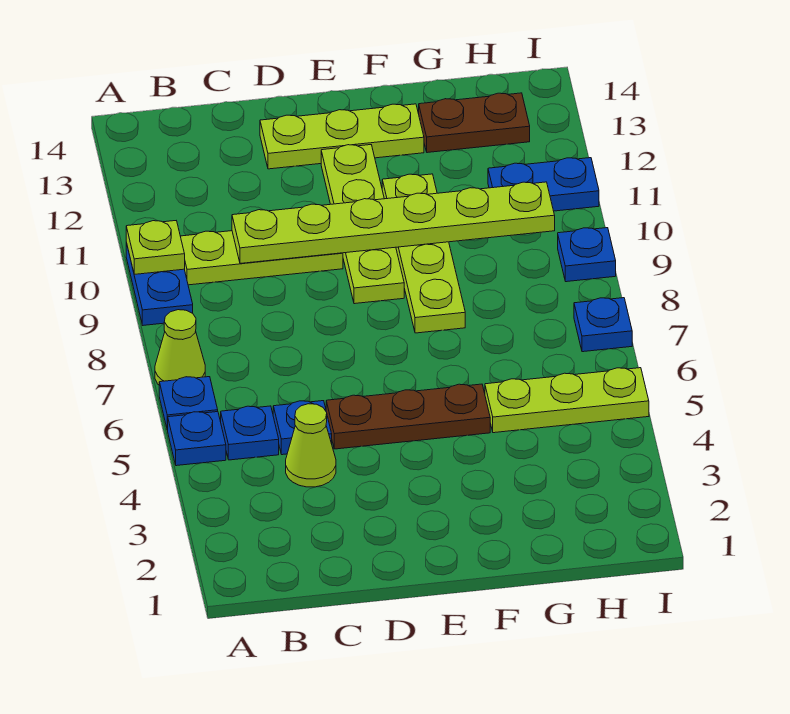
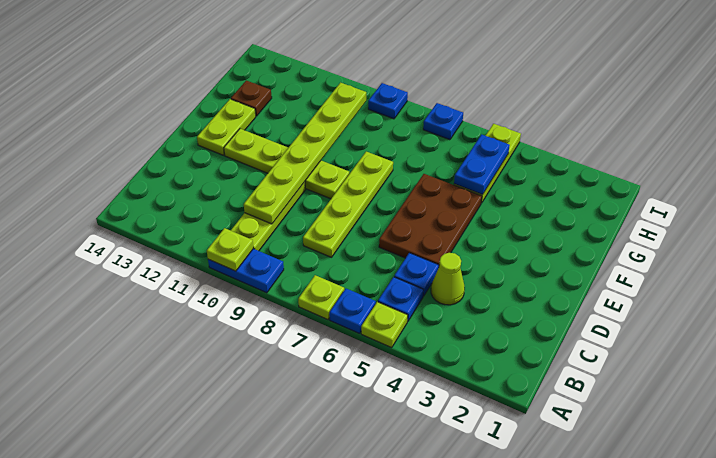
blue plate A5 level 1 -> lime plate A5 level 1
lime cone A7 level 1 -> lime plate A7 level 1
brown plate D5:F5 level 1 -> brown plate D5:F6 level 1
lime plate D13:F13 level 1 -> lime plate E13:F13 level 1
lime plate F8:F11 level 1 -> lime plate C8:F8 level 1
brown plate G13:H13 level 1 -> brown plate G13 level 1
blue plate H11:I11 level 1 -> blue plate G5:H5 level 2

